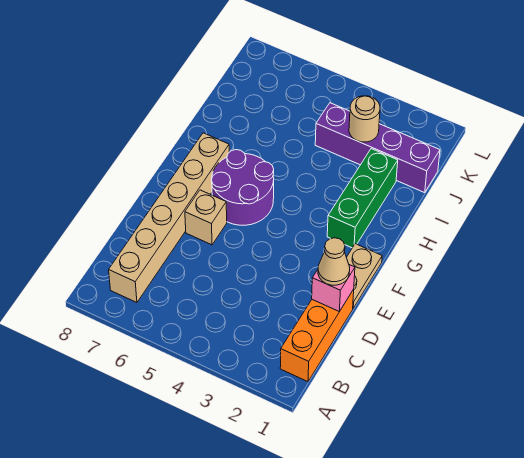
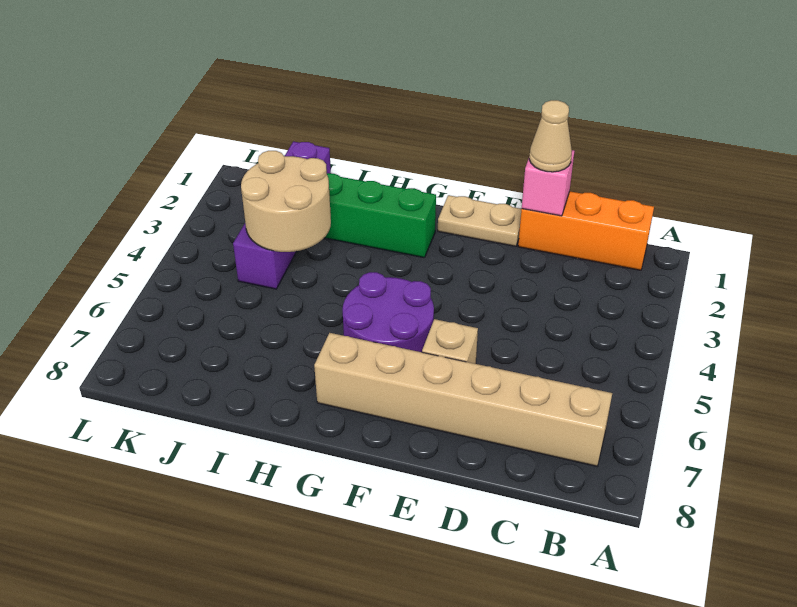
tan round brick J3 level 2 -> tan round brick I3:J4 level 2

